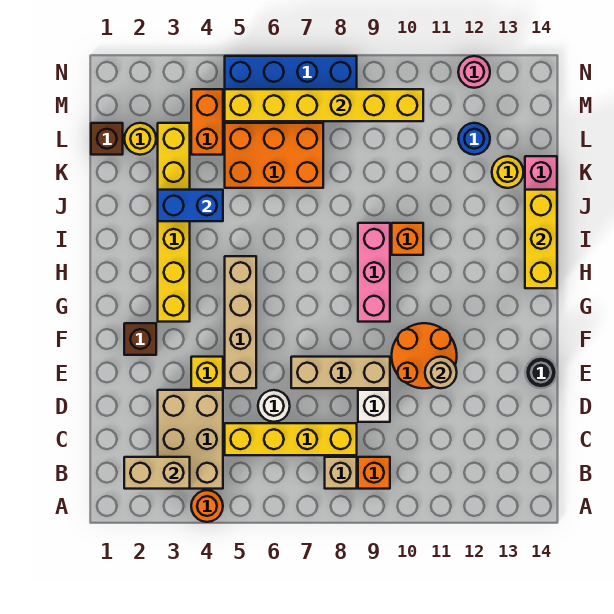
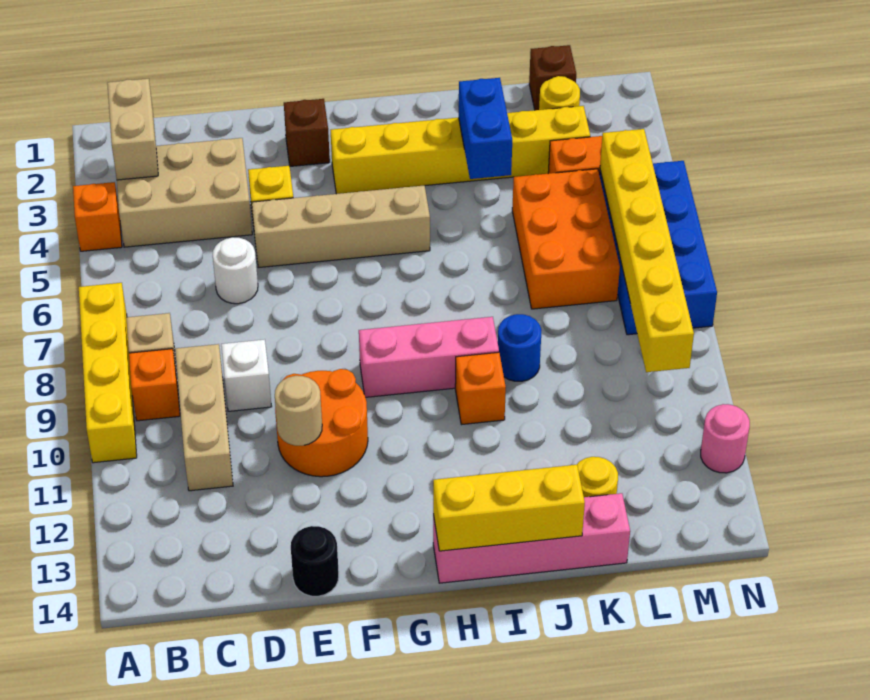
orange round brick A4 level 1 -> orange brick A4 level 1
yellow brick C5:C8 level 1 -> yellow brick A7:A10 level 1
tan brick E7:E9 level 1 -> tan brick C9:C11 level 1
blue round brick L12 level 1 -> blue round brick J9 level 1

